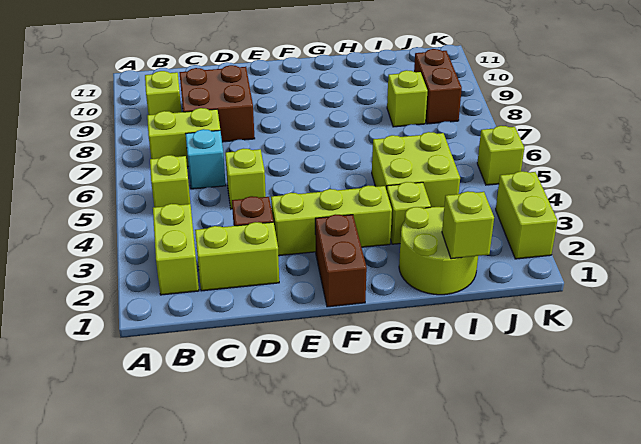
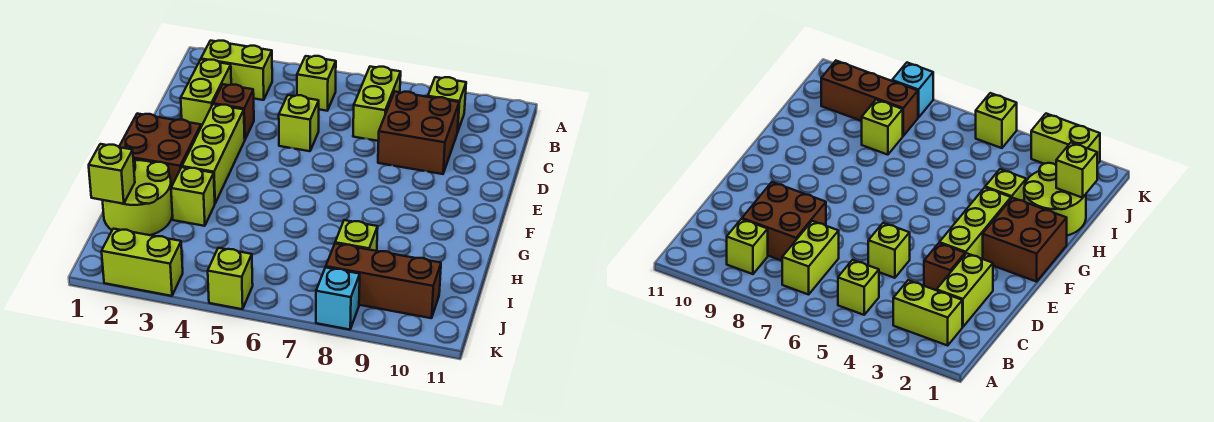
cyan brick C6 level 1 -> cyan brick K8 level 1
brown brick F1:F2 level 1 -> brown brick F1:G2 level 1
lime brick H4:I5 level 1 -> none
brown brick J8:J9 level 1 -> brown brick J8:J10 level 1

